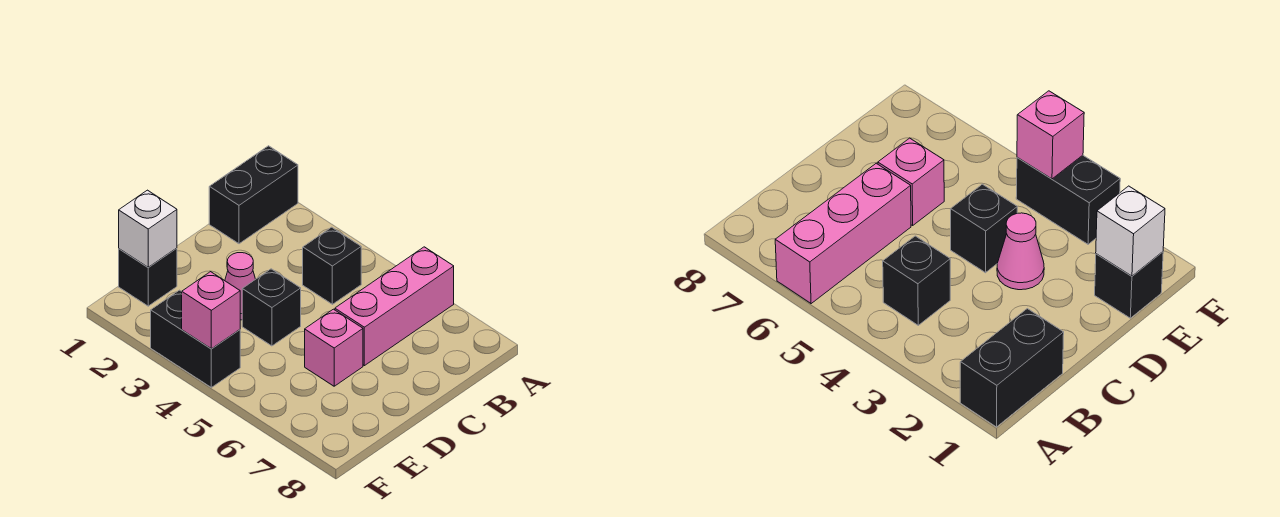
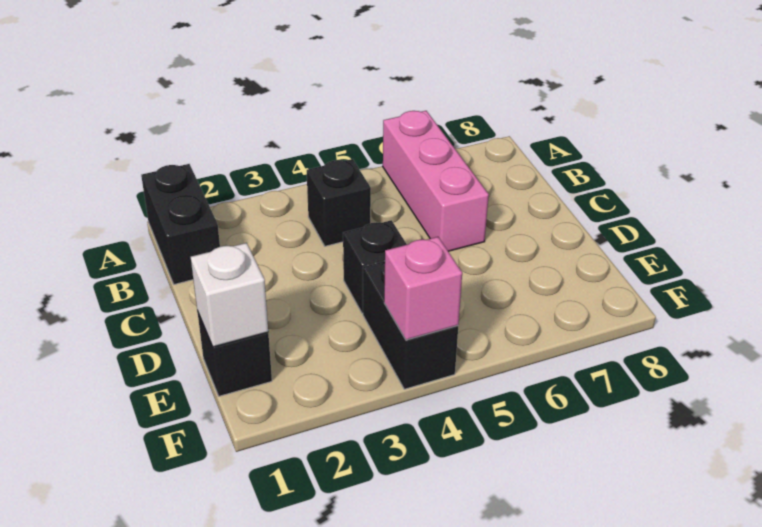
pink cone D3 level 1 -> none
pink brick D6 level 1 -> none
black brick F3:F4 level 1 -> black brick E4:F4 level 1

